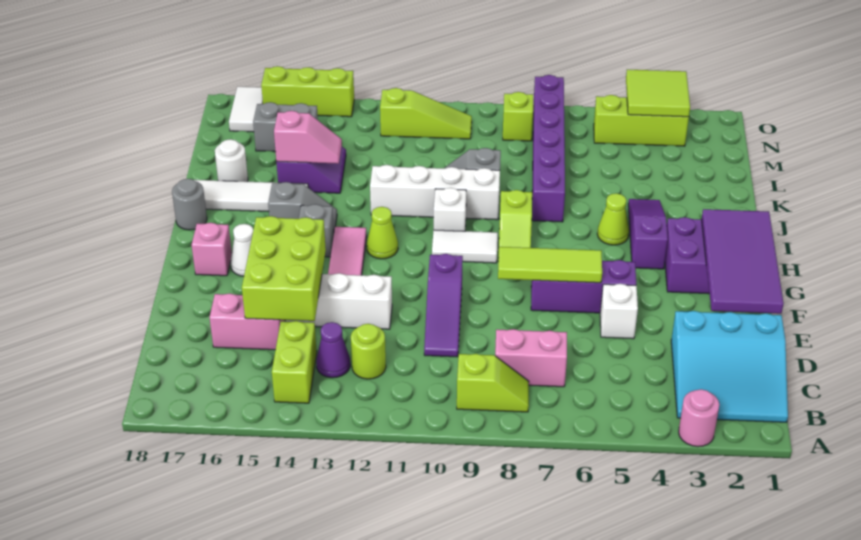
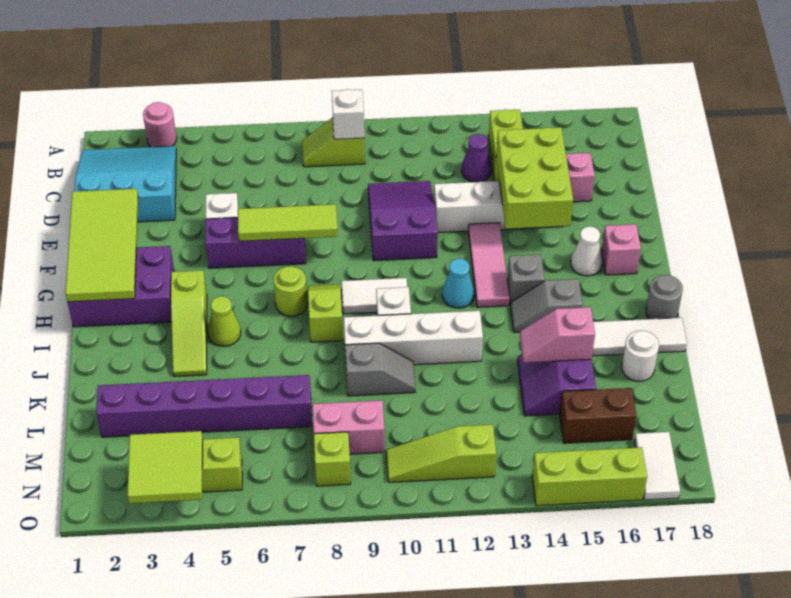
none -> white brick B9 level 2
pink brick C7:C8 level 1 -> pink brick M8:M9 level 1
lime round brick C12 level 1 -> lime round brick H7 level 1
purple slope D10:F10 level 1 top F -> purple slope D10:F11 level 1 top F
purple tile E1:H2 level 2 -> lime tile E1:H2 level 2
purple slope H4:J4 level 1 top H -> lime slope H4:J4 level 1 top H
lime cone H12 level 1 -> cyan cone H12 level 1
purple brick J7:O7 level 1 -> purple brick L2:L7 level 1
grey brick M15:M16 level 1 -> brown brick M15:M16 level 1

